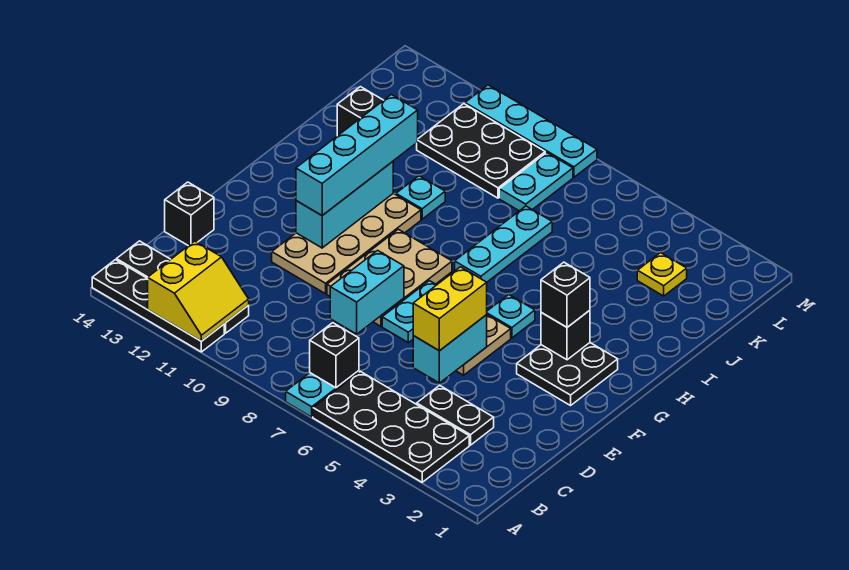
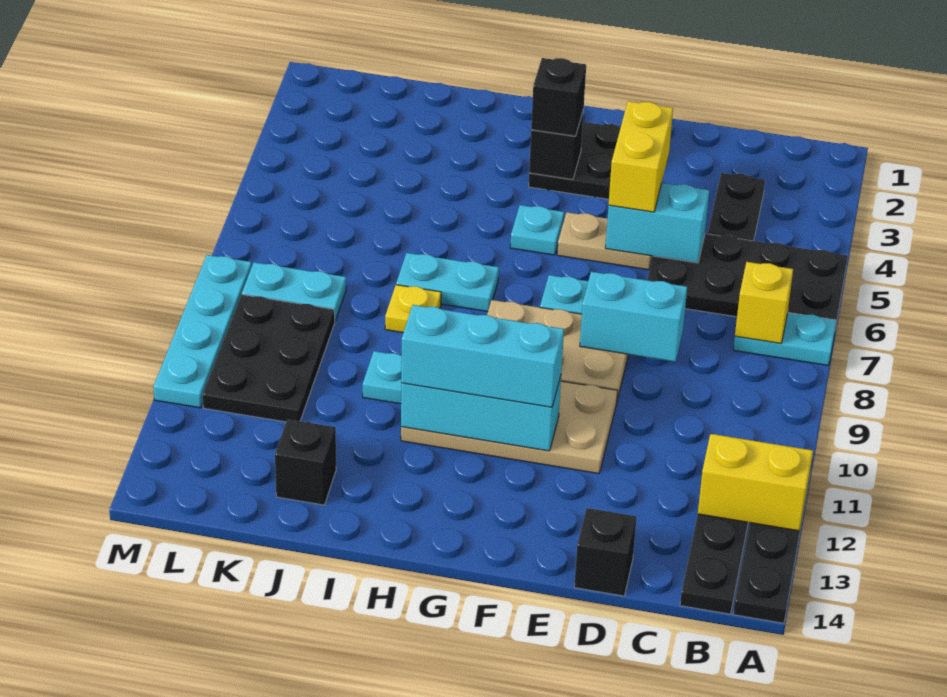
black plate A3:B6 level 1 -> black plate A5:D6 level 1
black brick B7 level 2 -> yellow brick B7 level 2
yellow brick D5:E5 level 3 -> yellow brick E4:E5 level 3
cyan brick F11:I11 level 3 -> cyan brick F11:H11 level 3
cyan plate H7:J7 level 1 -> cyan plate H7:I7 level 1
yellow plate K3 level 1 -> yellow plate I8 level 1

